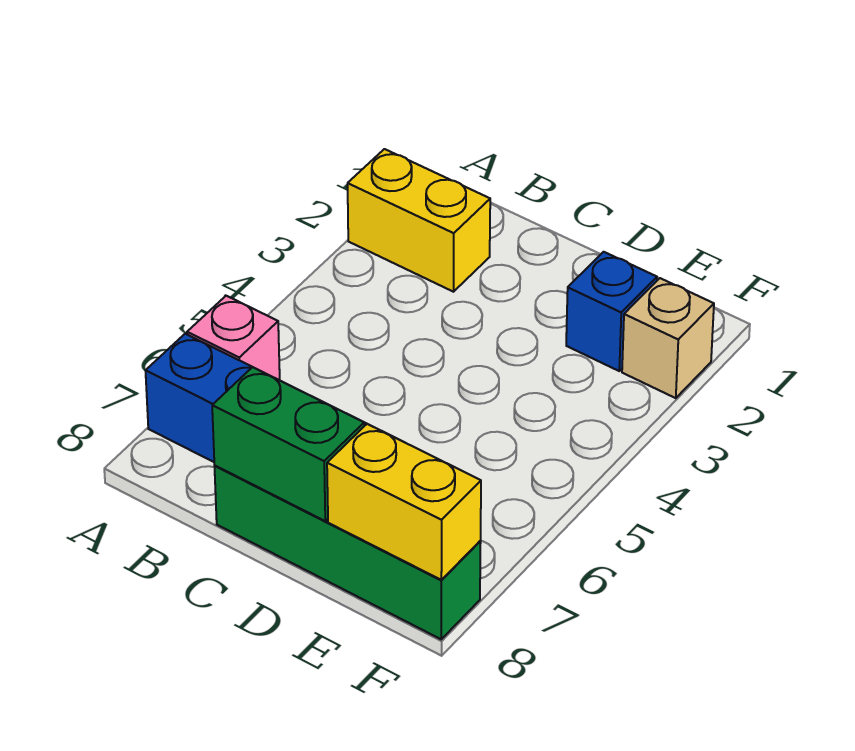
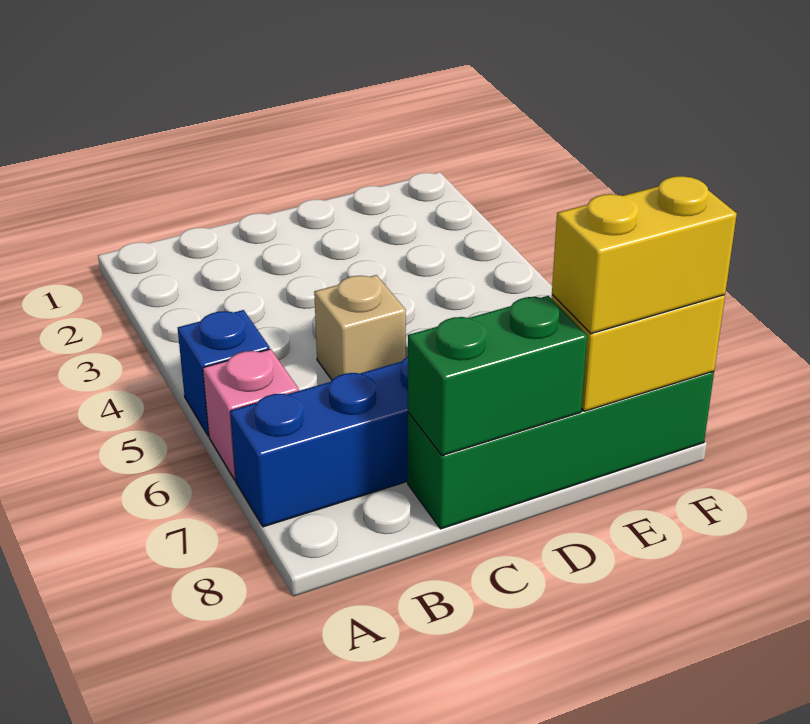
yellow brick A2:B2 level 1 -> yellow brick E8:F8 level 3
blue brick E2 level 1 -> blue brick A5 level 1
tan brick F2 level 1 -> tan brick C5 level 1

